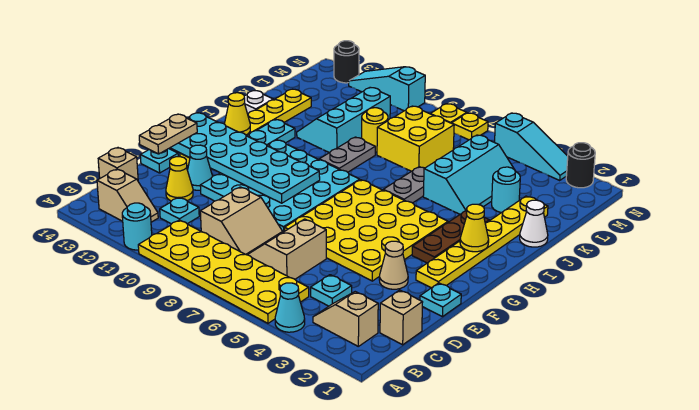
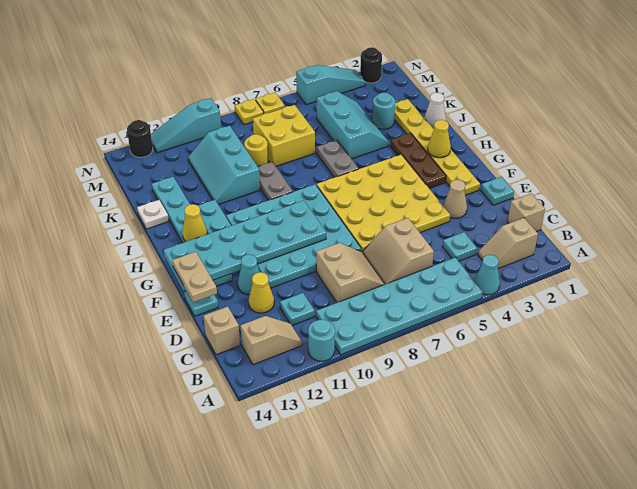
yellow plate A5:B10 level 1 -> cyan plate A5:B10 level 1
yellow plate F13:K13 level 1 -> cyan plate F13:K13 level 1

